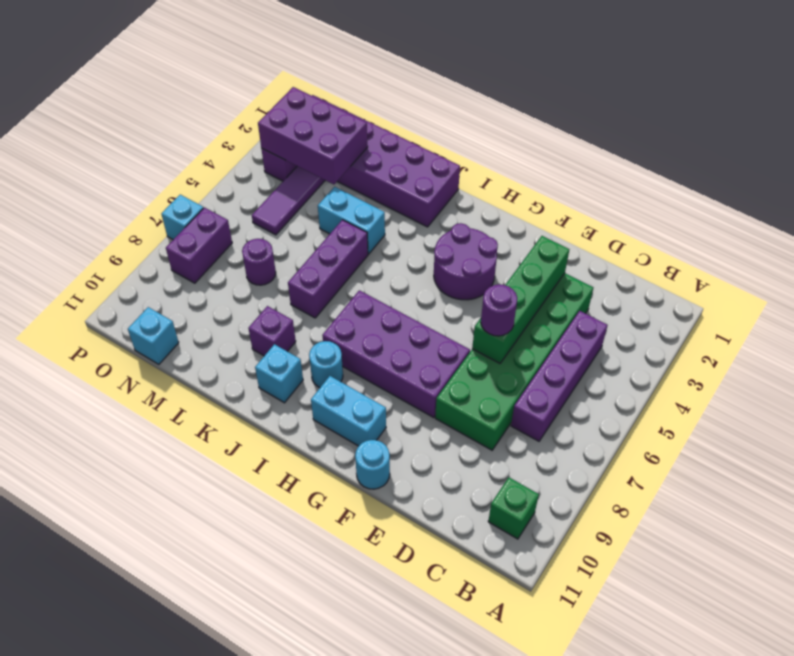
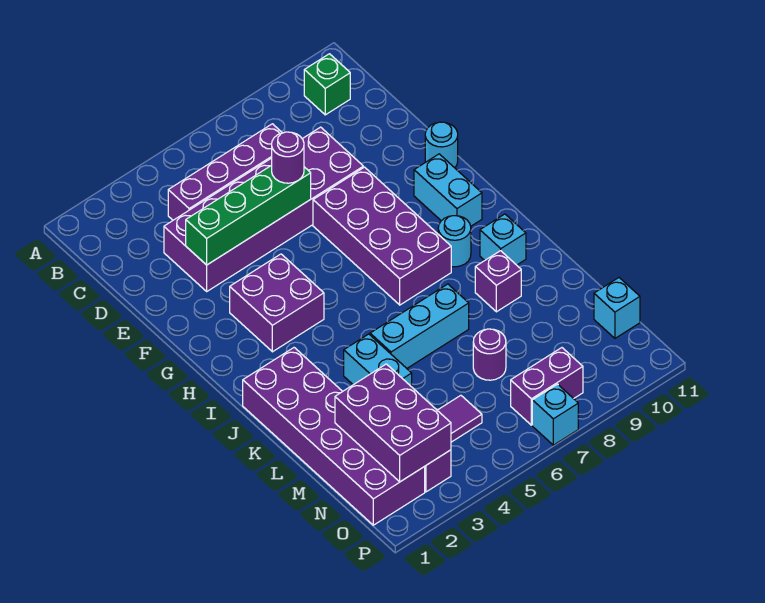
green brick D3:E8 level 1 -> purple brick D3:E8 level 1
purple round brick G3:H4 level 1 -> purple brick G3:H4 level 1
purple brick K5:K7 level 1 -> cyan brick K5:K7 level 1

